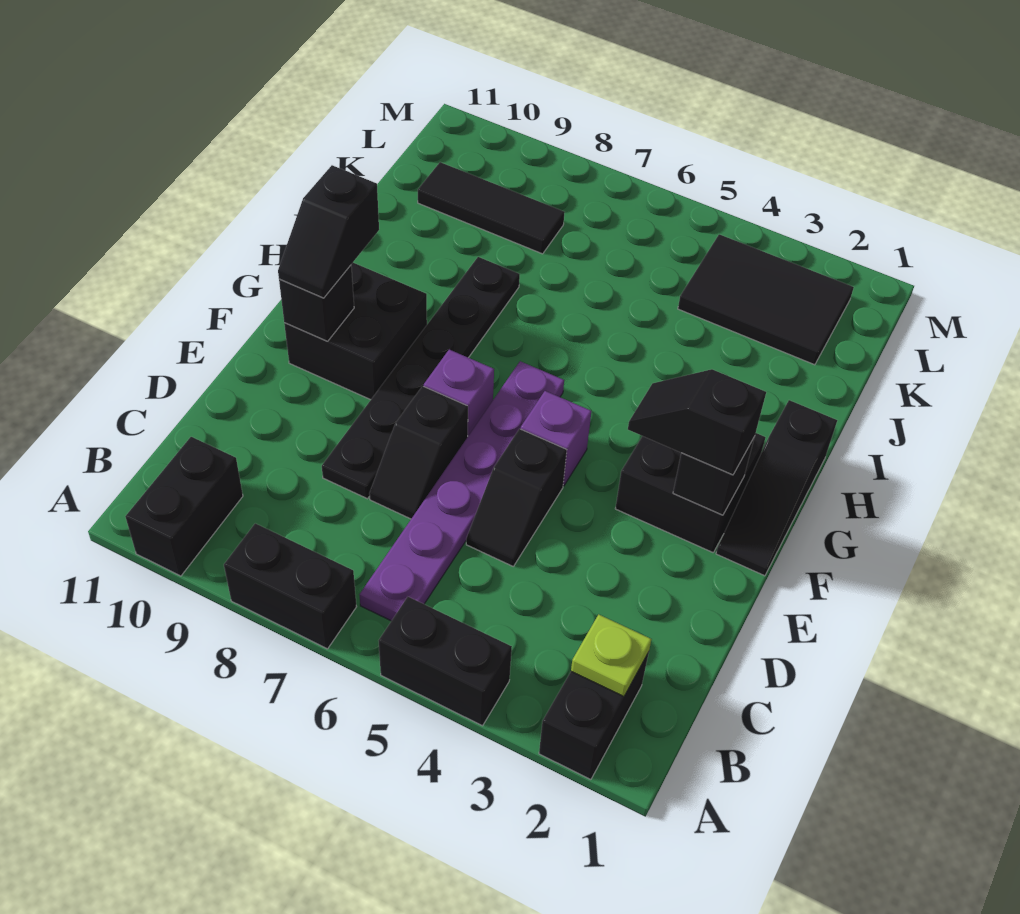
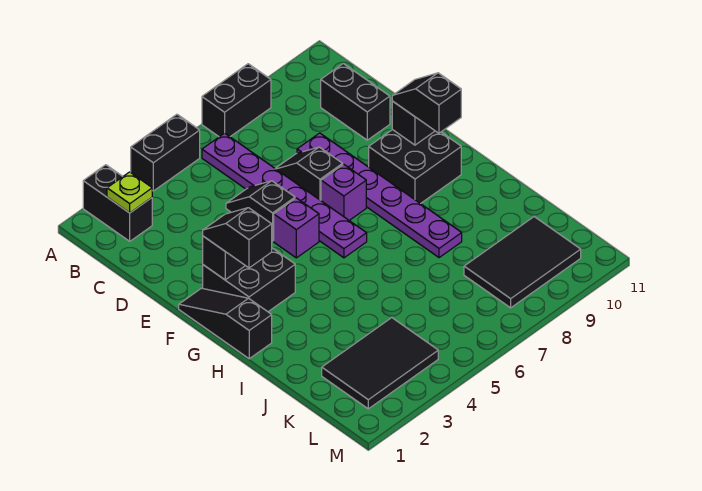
black brick A10:B10 level 1 -> black brick C10:D10 level 1
black plate D8:I8 level 1 -> purple plate D8:I8 level 1
black slope F2:F3 level 3 top 2 -> black slope F2:G2 level 3 top G
black tile K8:K10 level 1 -> black tile K8:L10 level 1

